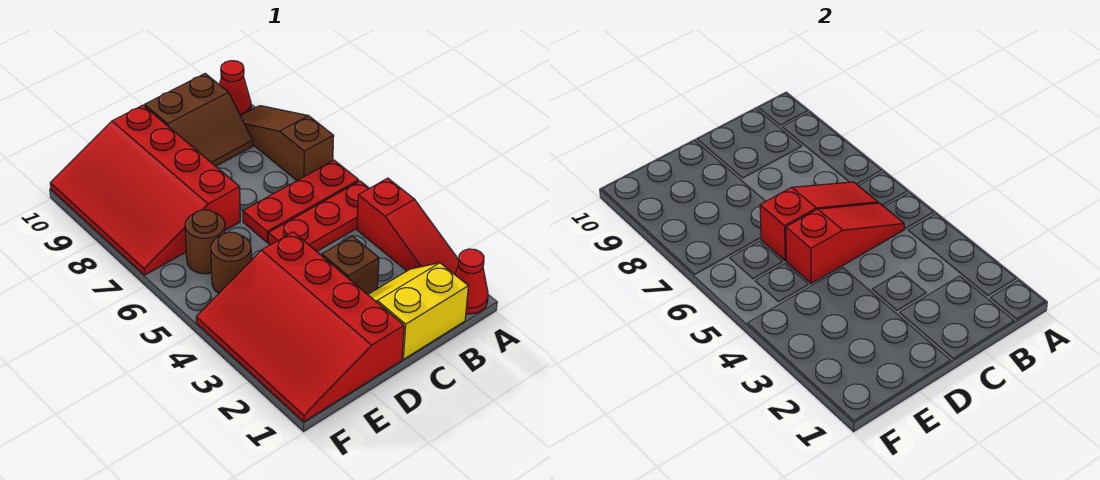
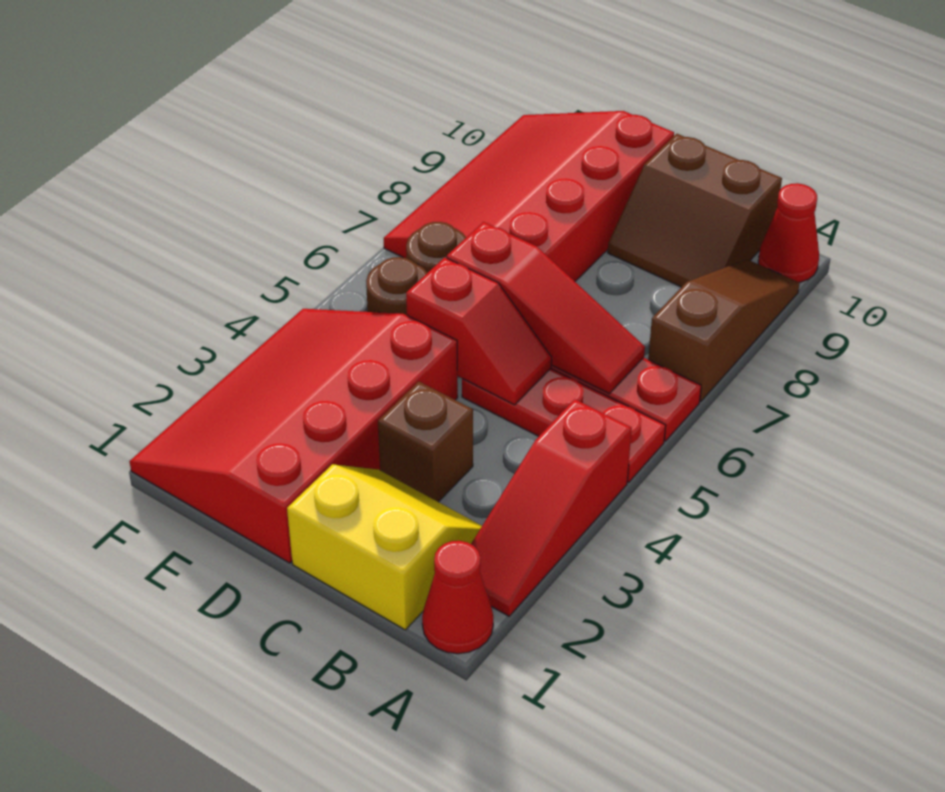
red slope B5:D5 level 2 top D -> red slope C5:D5 level 2 top D

